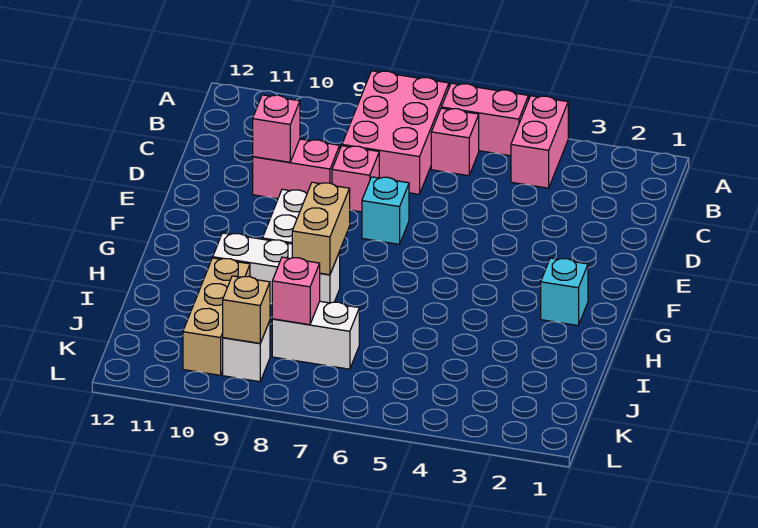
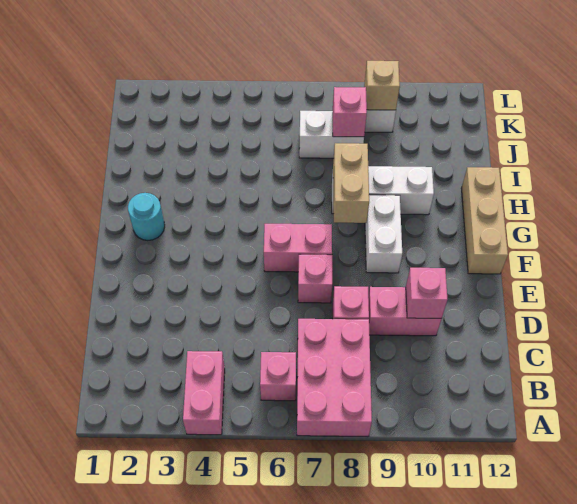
pink brick A5:A6 level 1 -> pink brick F6:F7 level 1
cyan brick E7 level 1 -> pink brick E7 level 1
cyan brick G2 level 1 -> cyan round brick G2 level 1
tan brick I10:K10 level 1 -> tan brick F12:H12 level 1

